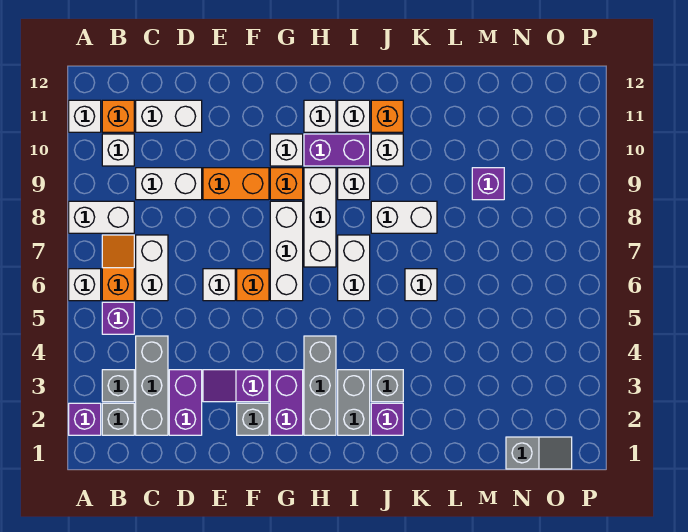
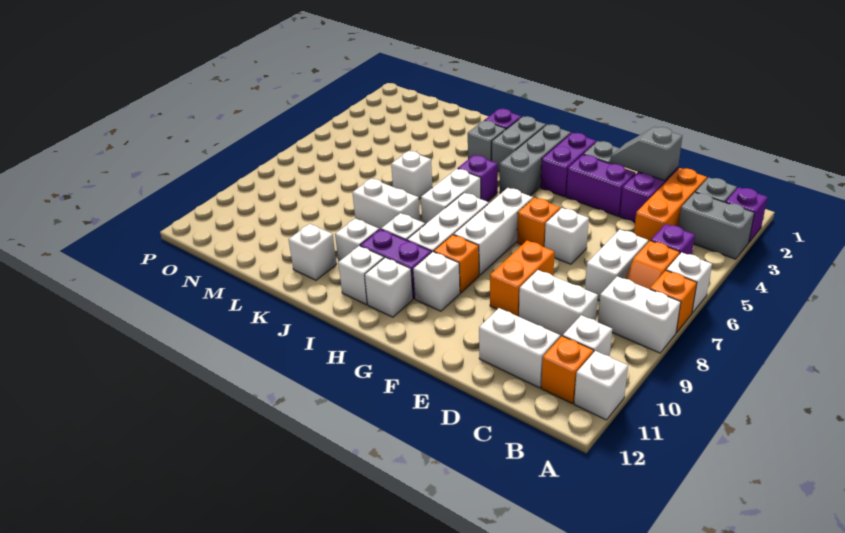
grey brick B3 level 1 -> grey brick A3:B3 level 1
grey brick C2:C4 level 1 -> orange brick C2:C4 level 1
purple slope E3:F3 level 1 top F -> purple brick E3:F3 level 1
orange brick E9:F9 level 1 -> orange brick E8:E9 level 1
orange brick J11 level 1 -> orange brick A7 level 1
none -> white brick K11 level 1
purple brick M9 level 1 -> purple brick I5 level 1
grey slope N1:O1 level 1 top N -> grey slope D2:E2 level 2 top D

